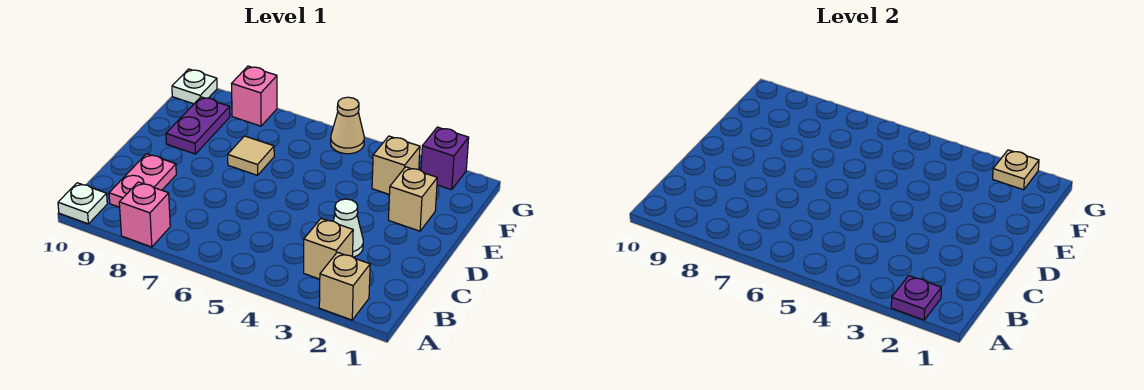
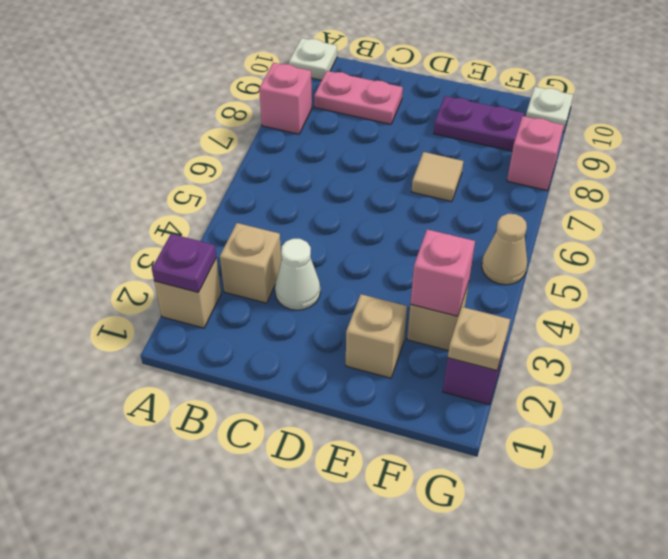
none -> pink brick F3 level 2

